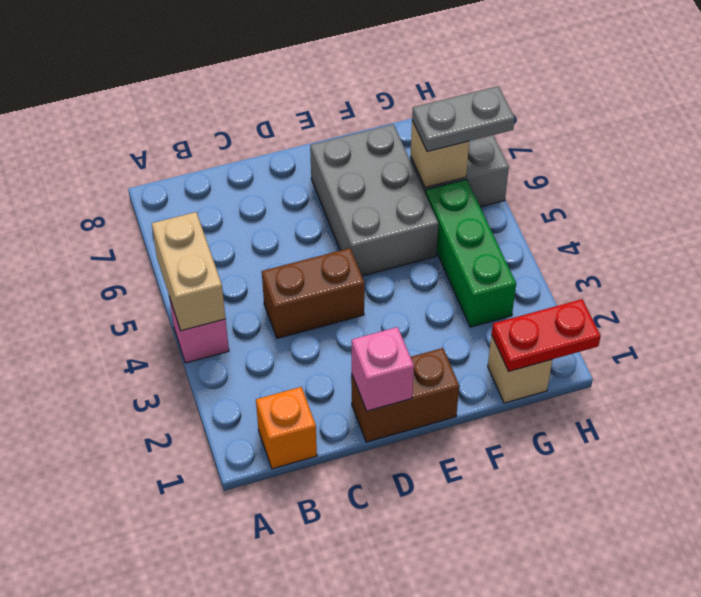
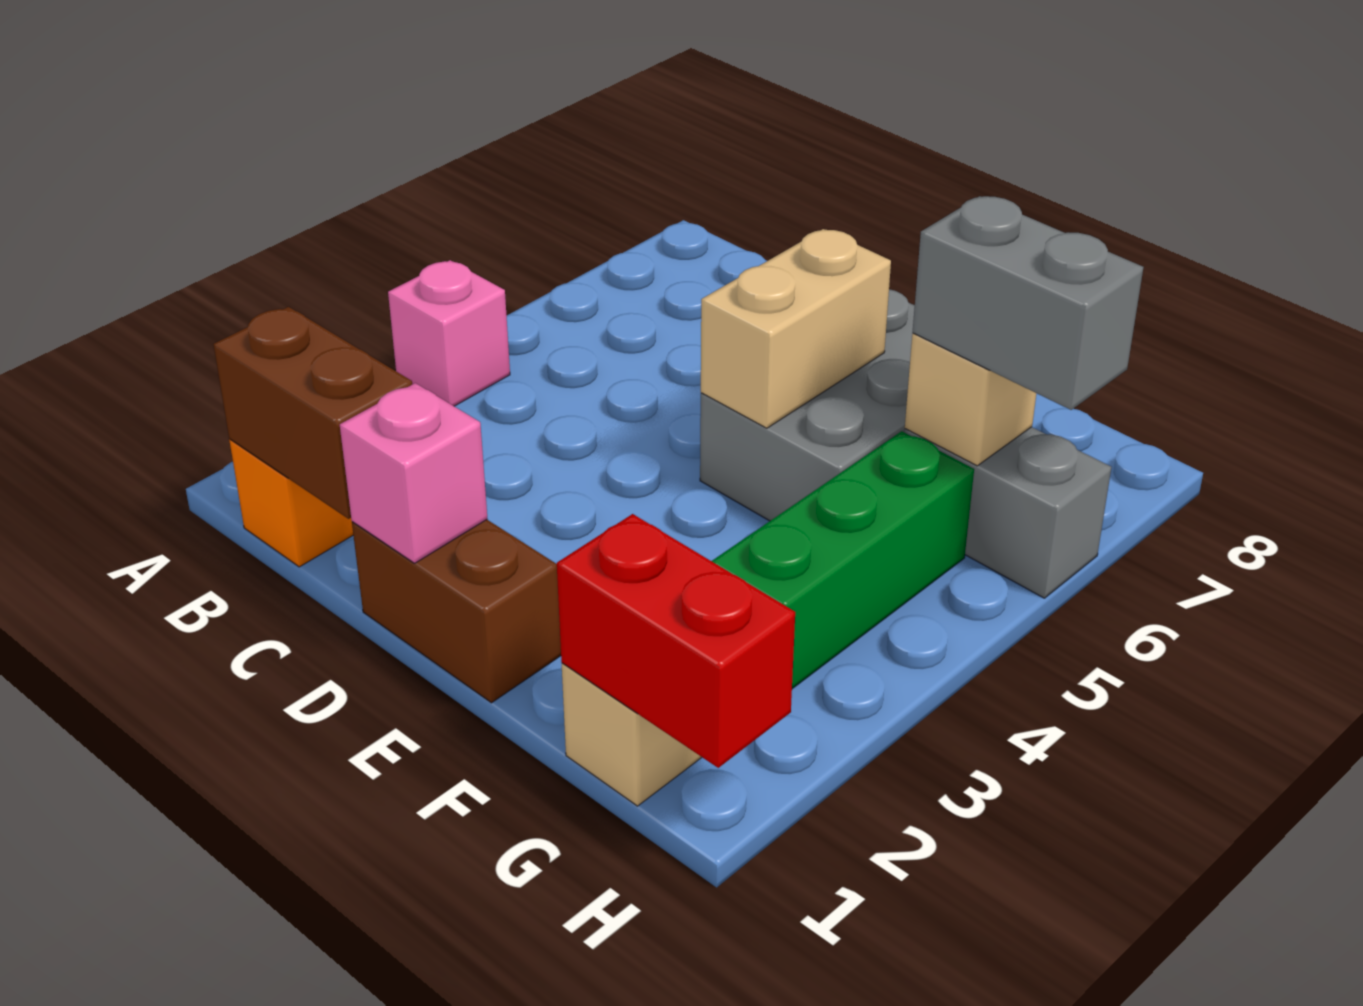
tan brick A4:A5 level 2 -> tan brick E5:E6 level 2
brown brick C4:D4 level 1 -> brown brick B1:C1 level 2
red plate G1:H1 level 2 -> red brick G1:H1 level 2
grey plate G6:H6 level 3 -> grey brick G6:H6 level 3

